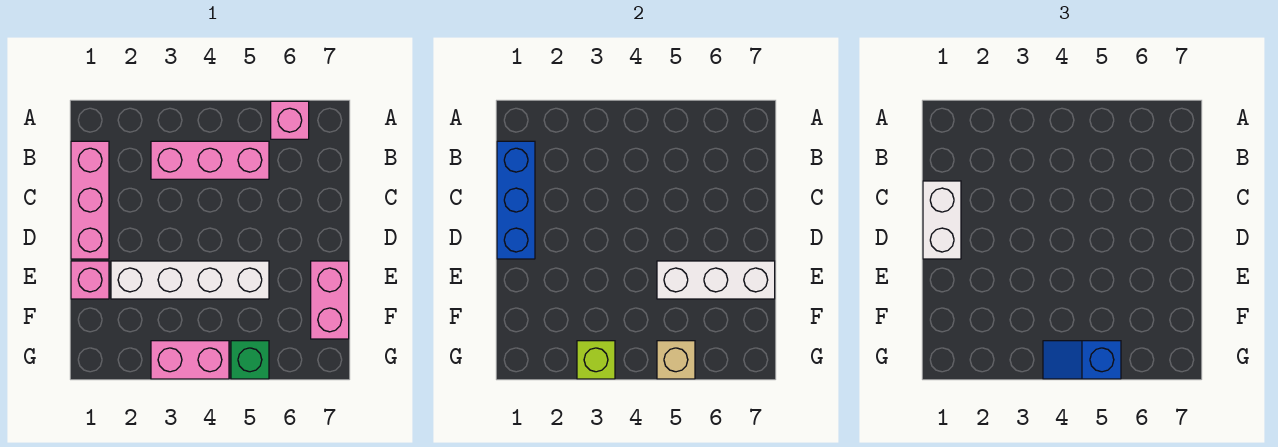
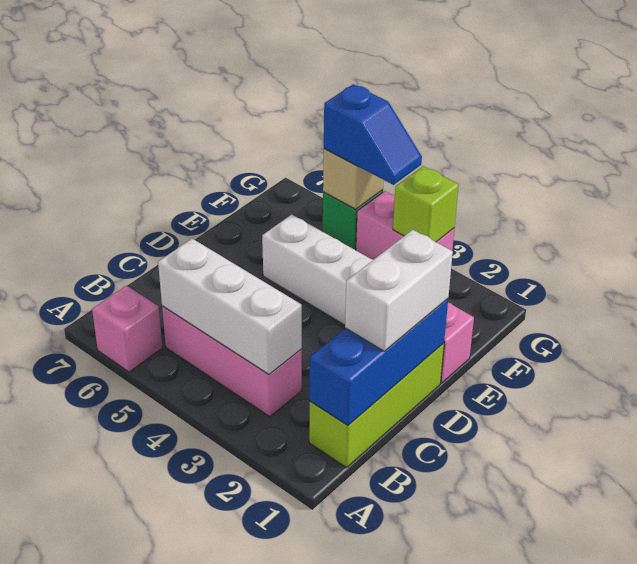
pink brick B1:D1 level 1 -> lime brick B1:D1 level 1
white brick E5:E7 level 2 -> white brick B3:B5 level 2
pink brick E7:F7 level 1 -> none

